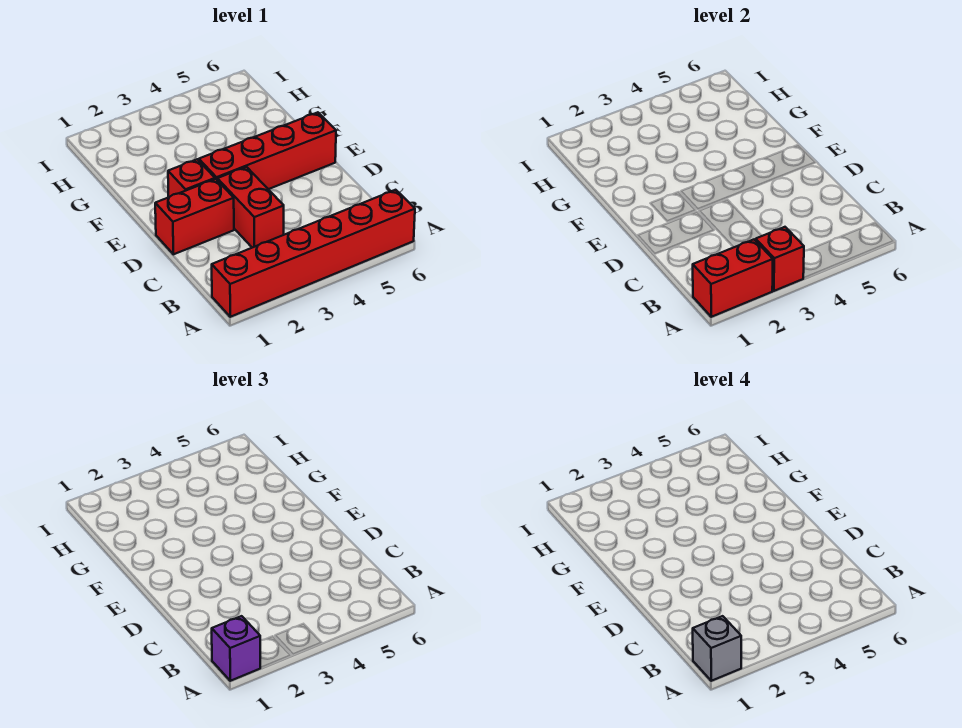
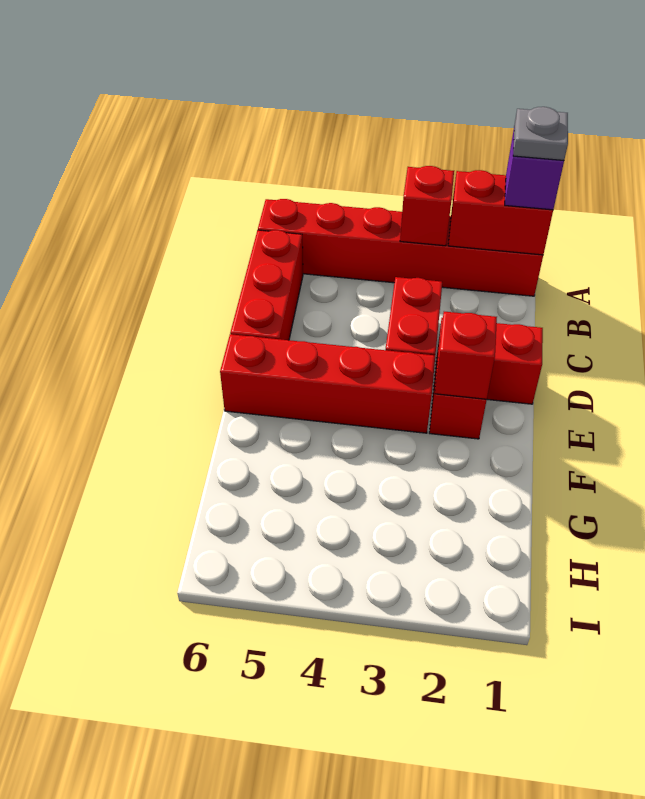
grey brick A1 level 4 -> grey plate A1 level 4
none -> red brick B6:D6 level 1
none -> red brick E2 level 2

